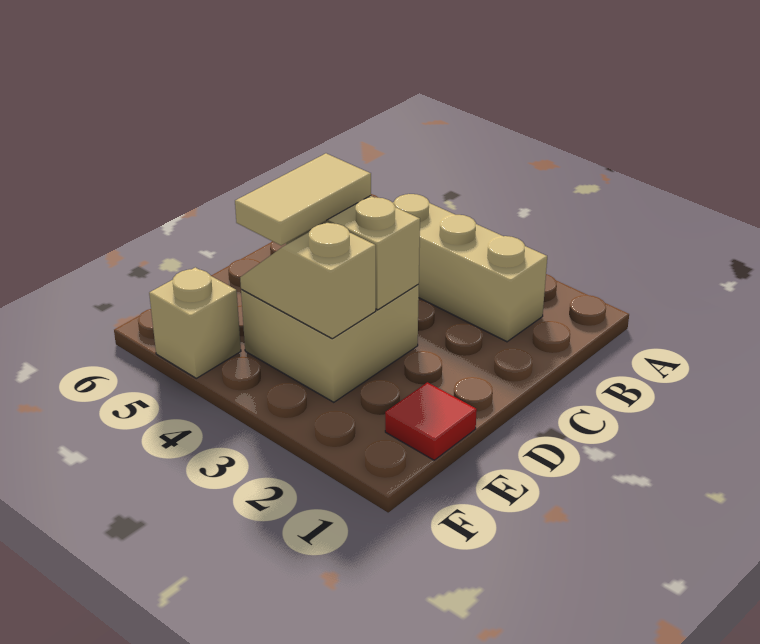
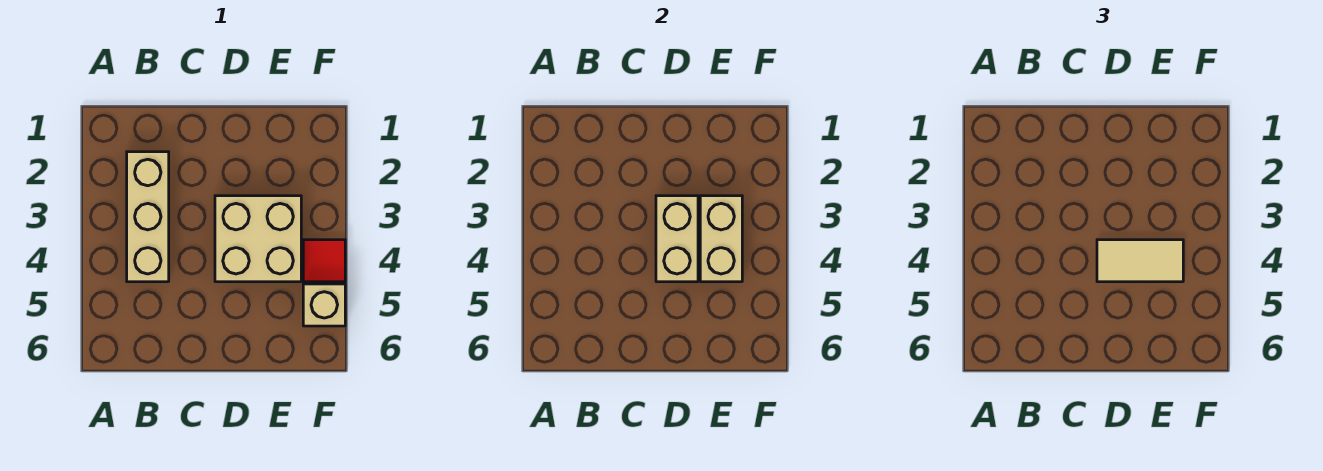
red tile E1 level 1 -> red tile F4 level 1
tan slope E3:E4 level 2 top 3 -> tan brick E3:E4 level 2

